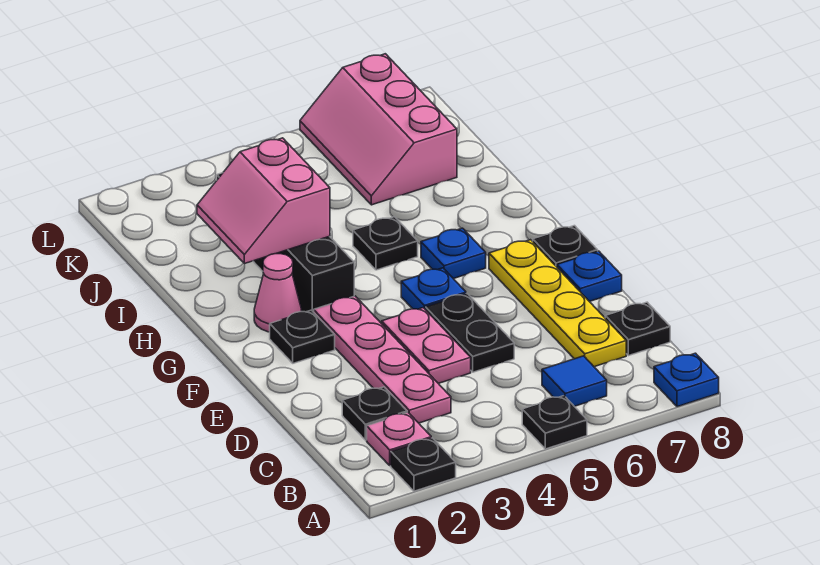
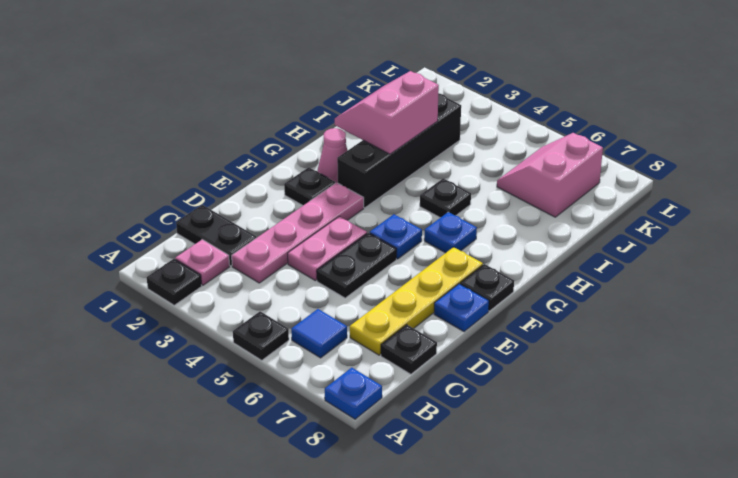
black plate C2 level 1 -> black plate C1:C2 level 1
pink slope J6:L7 level 1 top 7 -> pink slope J6:K7 level 1 top 7

